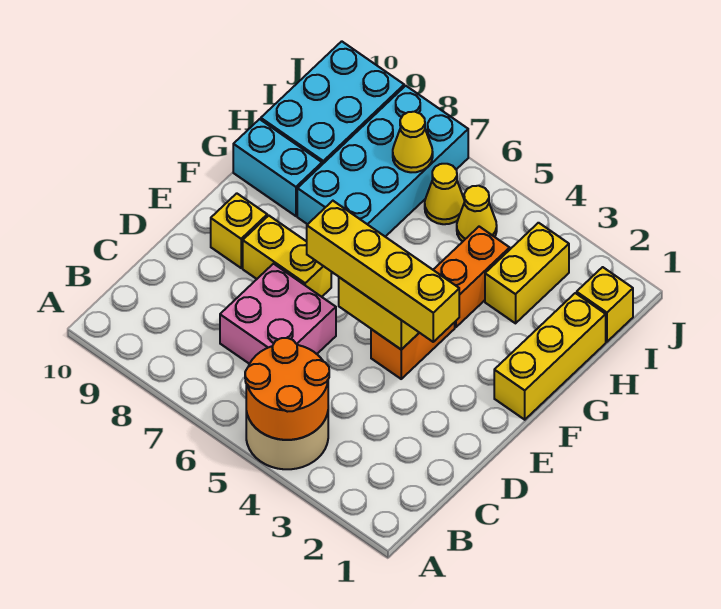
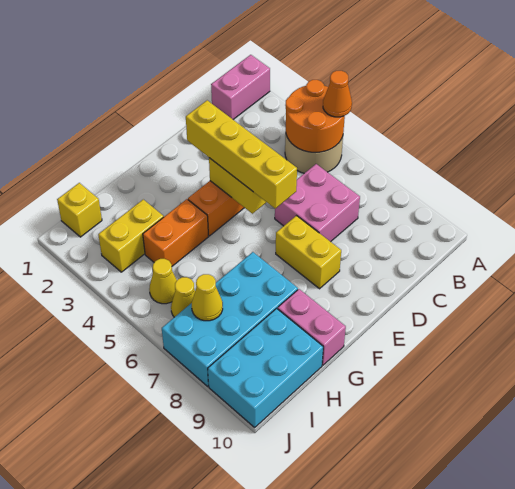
none -> pink brick A1:B1 level 1
none -> orange cone A5 level 3
yellow brick E9 level 1 -> none
yellow brick F1:H1 level 1 -> none
cyan brick G9:G10 level 1 -> pink brick G9:G10 level 1

